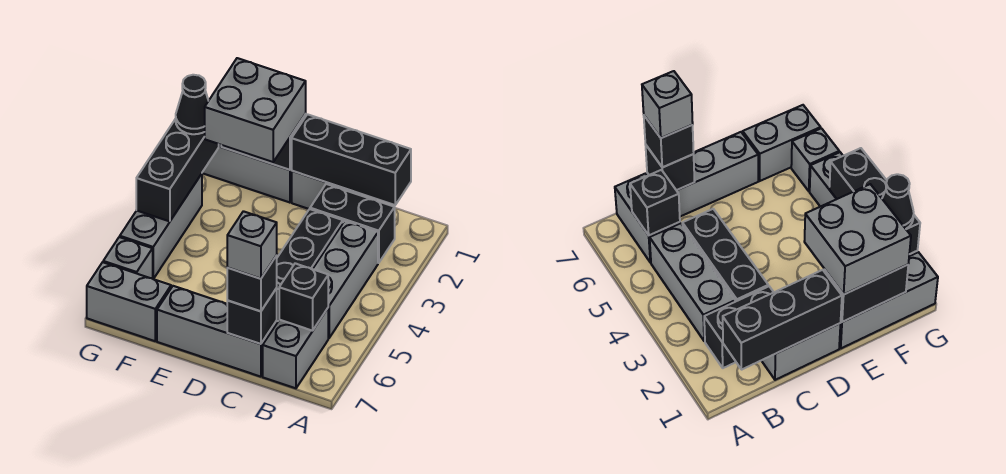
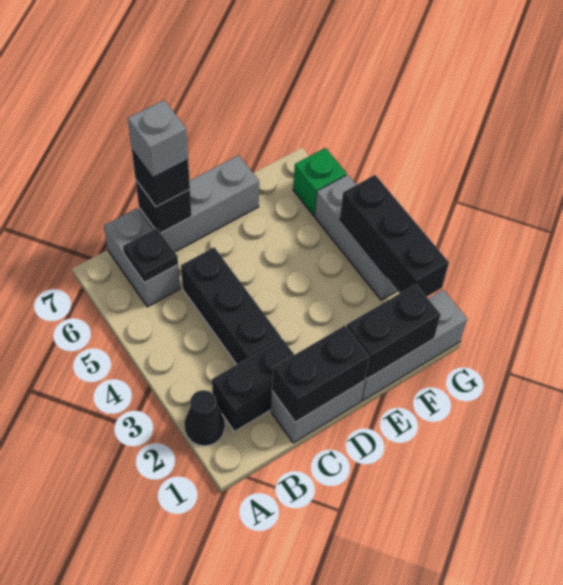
black brick B1:D1 level 2 -> black brick C1:D1 level 2
grey brick B3:B5 level 1 -> none
black brick B6 level 2 -> black plate B6 level 2
grey brick E1:F2 level 3 -> none
grey brick F7:G7 level 1 -> none
black cone G2 level 3 -> black cone A2 level 1
grey brick G6 level 1 -> green brick G6 level 1

